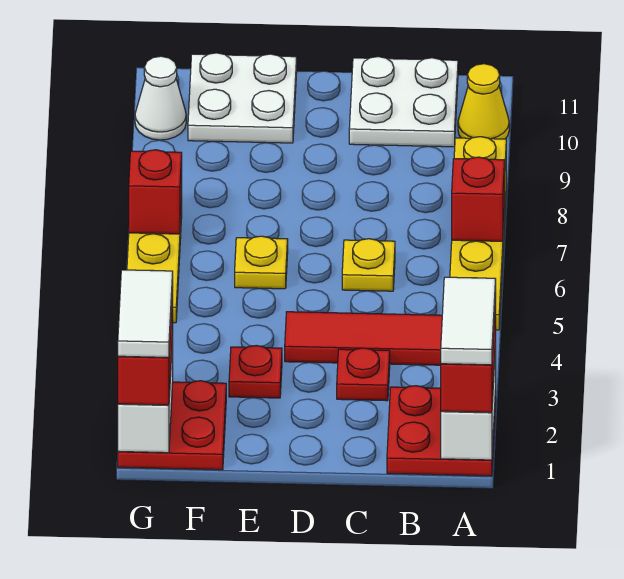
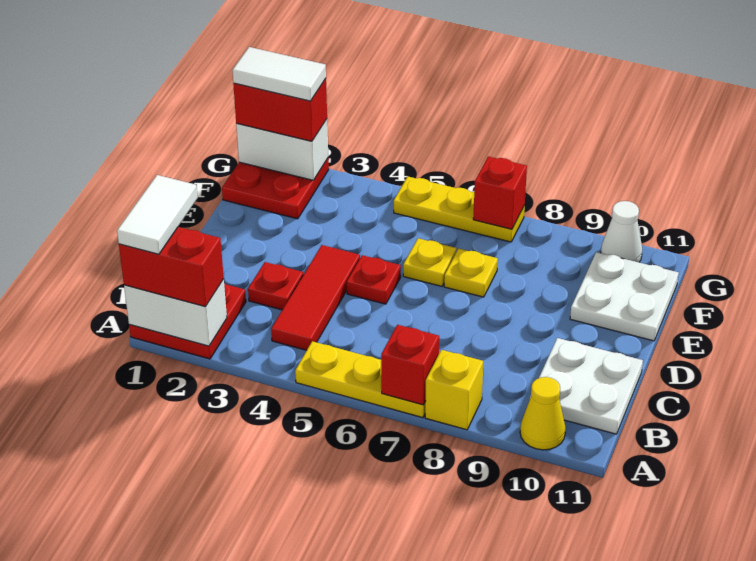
white tile A1:A2 level 4 -> white tile A1:B1 level 4
yellow plate C6 level 1 -> yellow plate E7 level 1
red plate E3 level 1 -> red plate D5 level 1

